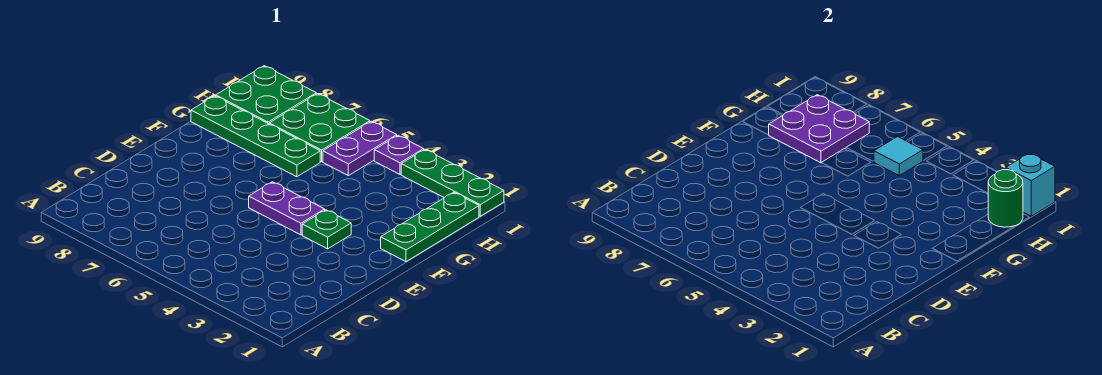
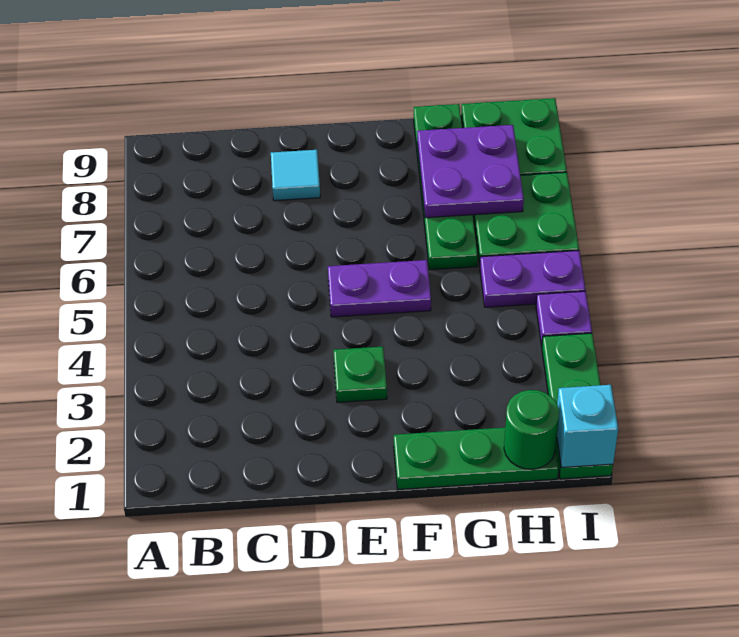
purple plate E4:E5 level 1 -> purple plate E5:F5 level 1
cyan tile H5 level 2 -> cyan tile D8 level 1

